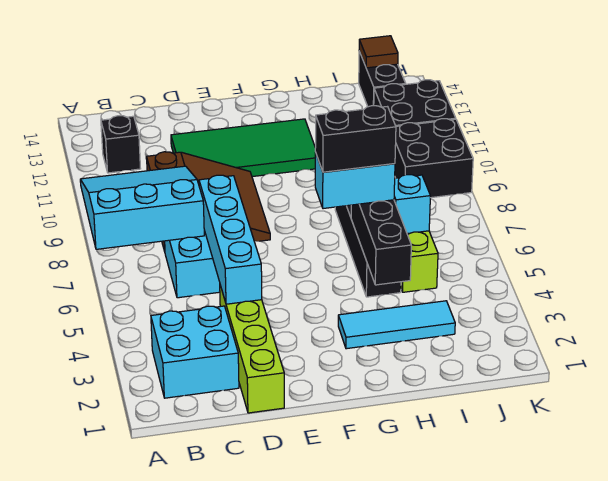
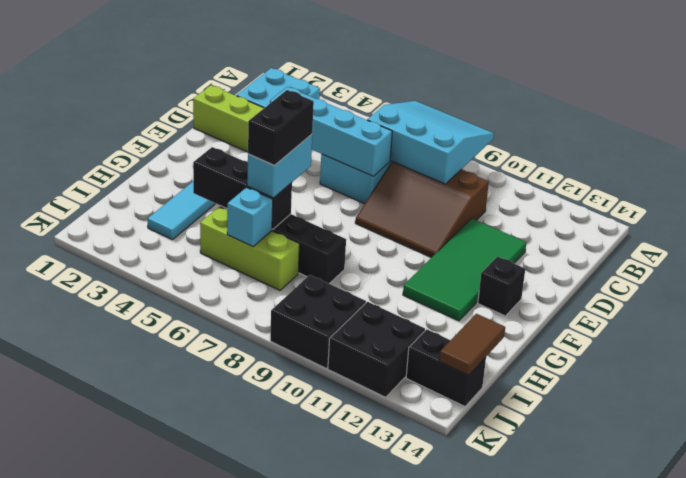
cyan slope A7:C9 level 2 top 7 -> cyan slope A7:C9 level 2 top C
black brick B12 level 1 -> black brick F13 level 1
brown tile J14 level 2 -> brown tile I14:J14 level 2

